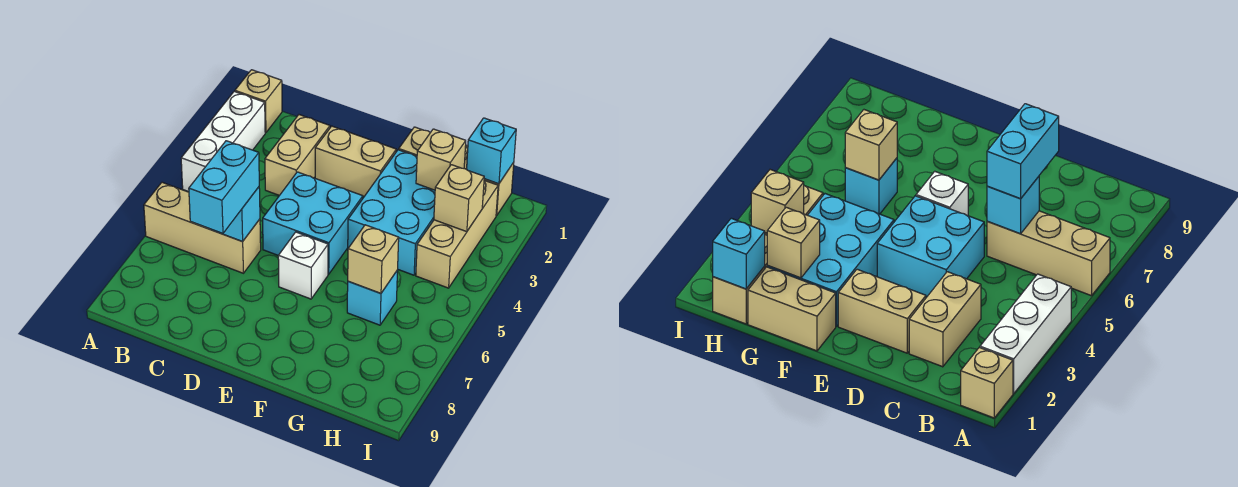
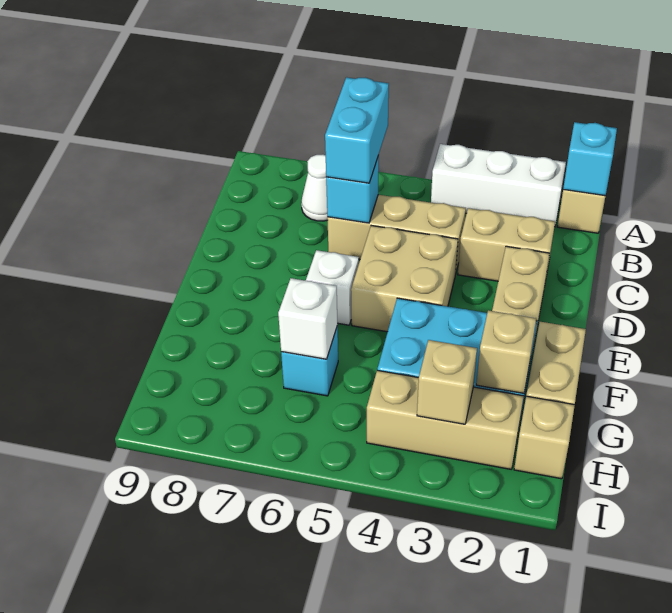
tan brick A6:C6 level 1 -> tan brick C4:C6 level 1
none -> white cone B7 level 1
cyan brick C6:C7 level 3 -> cyan brick B6:C6 level 3
cyan brick D4:E5 level 1 -> tan brick D4:E5 level 1
tan brick G6 level 2 -> white brick G6 level 2
cyan brick H1 level 2 -> cyan brick A1 level 2

